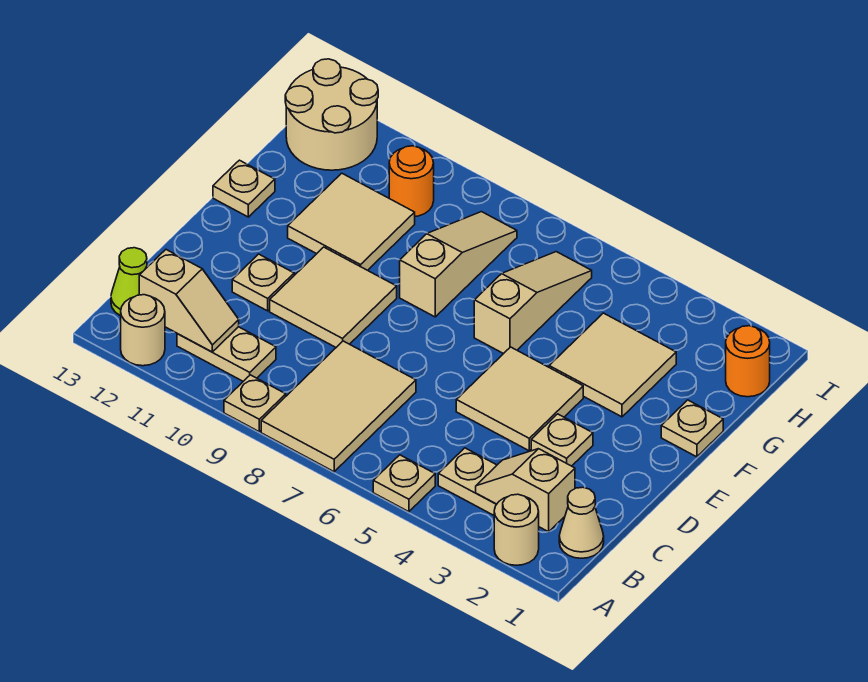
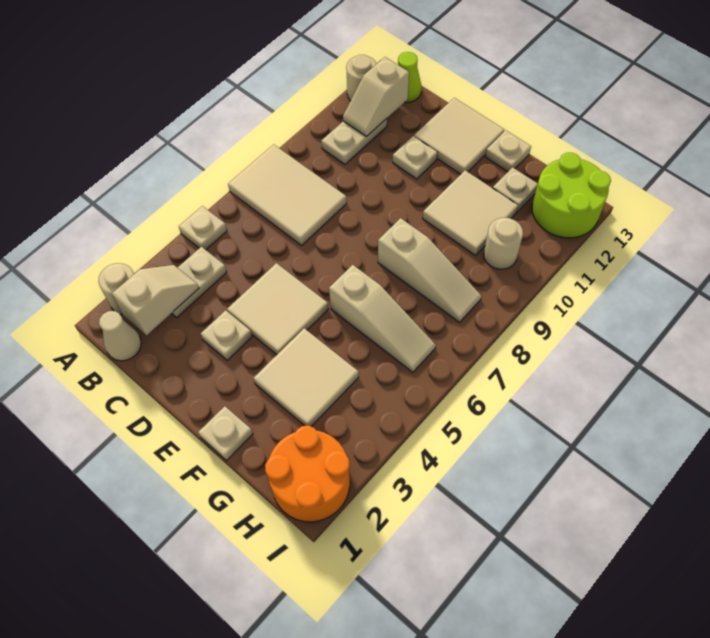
tan plate A9 level 1 -> tan plate G12 level 1
tan tile D9:E10 level 1 -> tan tile D12:E13 level 1
orange round brick H1 level 1 -> orange round brick H1:I2 level 1
orange round brick H10 level 1 -> tan round brick H10 level 1
tan round brick H12:I13 level 1 -> lime round brick H12:I13 level 1

